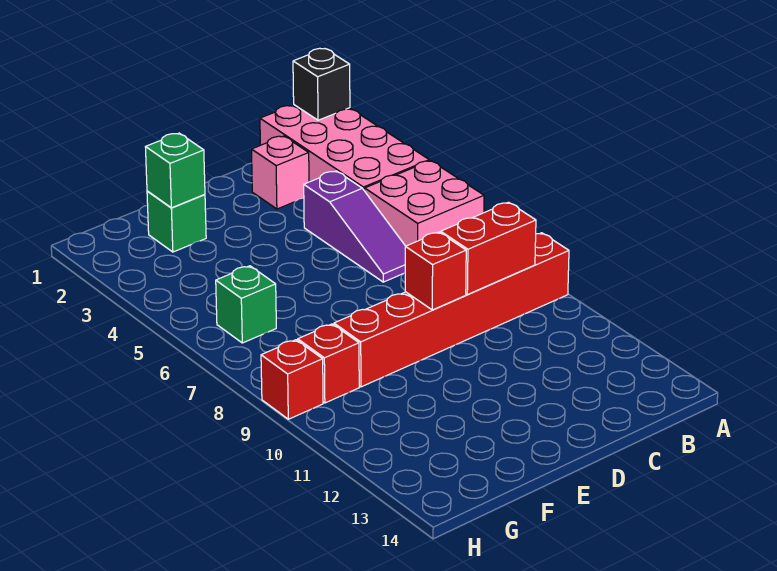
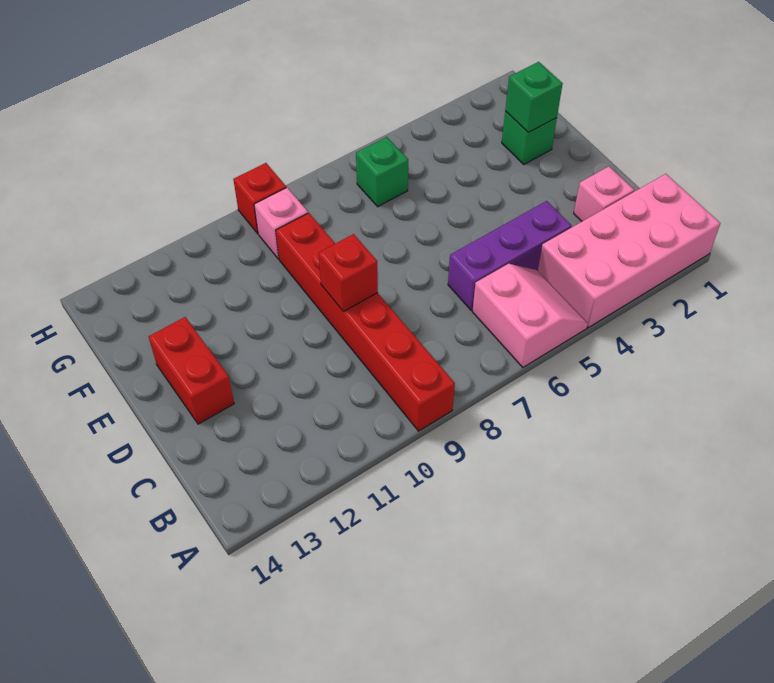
black brick A1 level 2 -> none
pink brick A5:B6 level 1 -> pink slope A5:B6 level 1 top 6
red brick B9:C9 level 2 -> red brick D13:E13 level 1
purple slope C4:C6 level 1 top 4 -> purple brick C4:C6 level 1
red brick G9 level 1 -> pink brick G9 level 1

